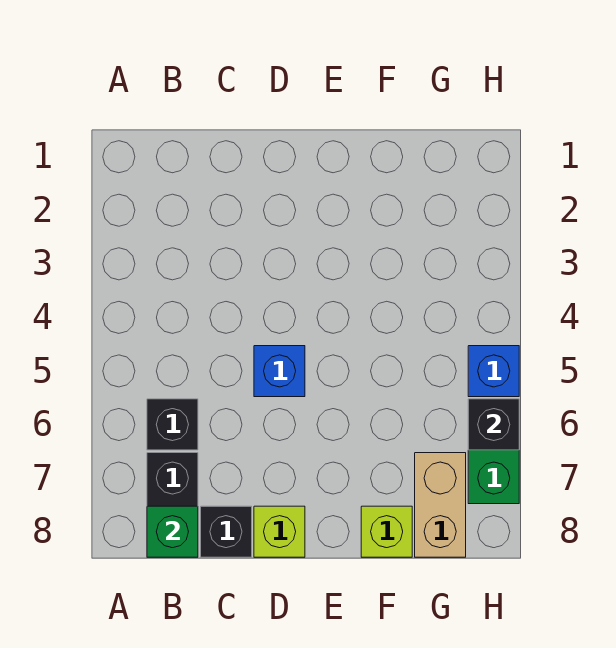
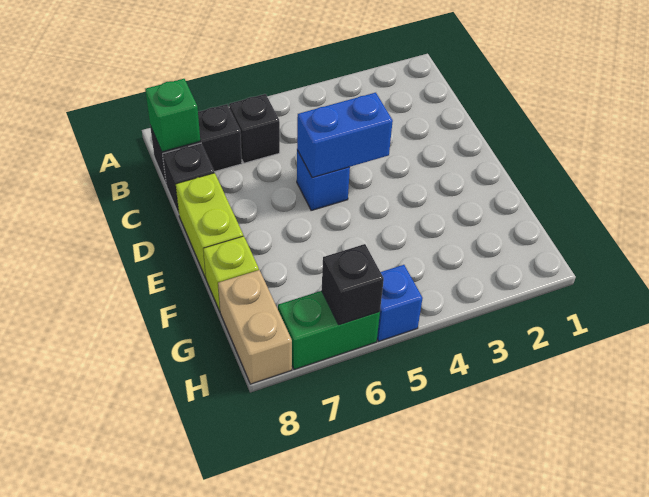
none -> blue brick D4:D5 level 2
lime brick D8 level 1 -> lime brick D8:E8 level 1
tan brick G7:G8 level 1 -> tan brick G8:H8 level 1

